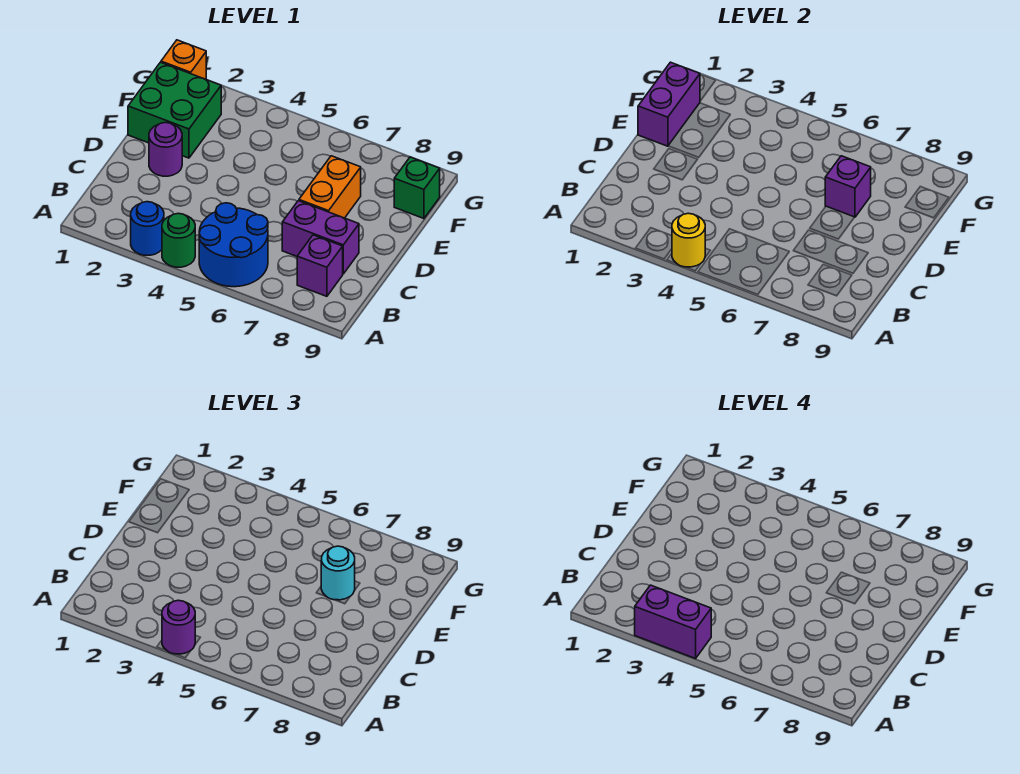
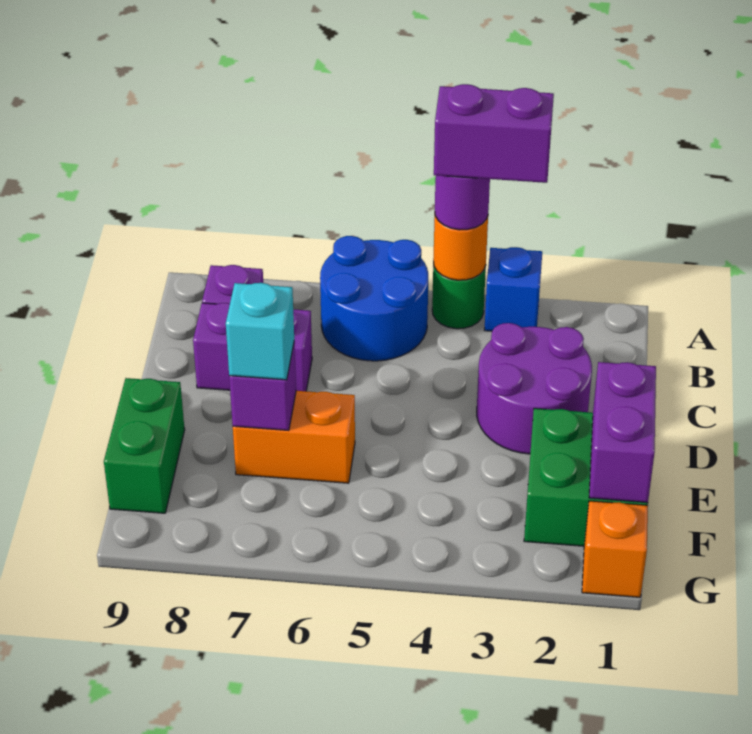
blue round brick A3 level 1 -> blue brick A3 level 1
yellow round brick A4 level 2 -> orange round brick A4 level 2
purple round brick D2 level 1 -> purple round brick C2:D3 level 1
orange brick D7:E7 level 1 -> orange brick E6:E7 level 1
cyan round brick E7 level 3 -> cyan brick E7 level 3
green brick F9 level 1 -> green brick E9:F9 level 1

